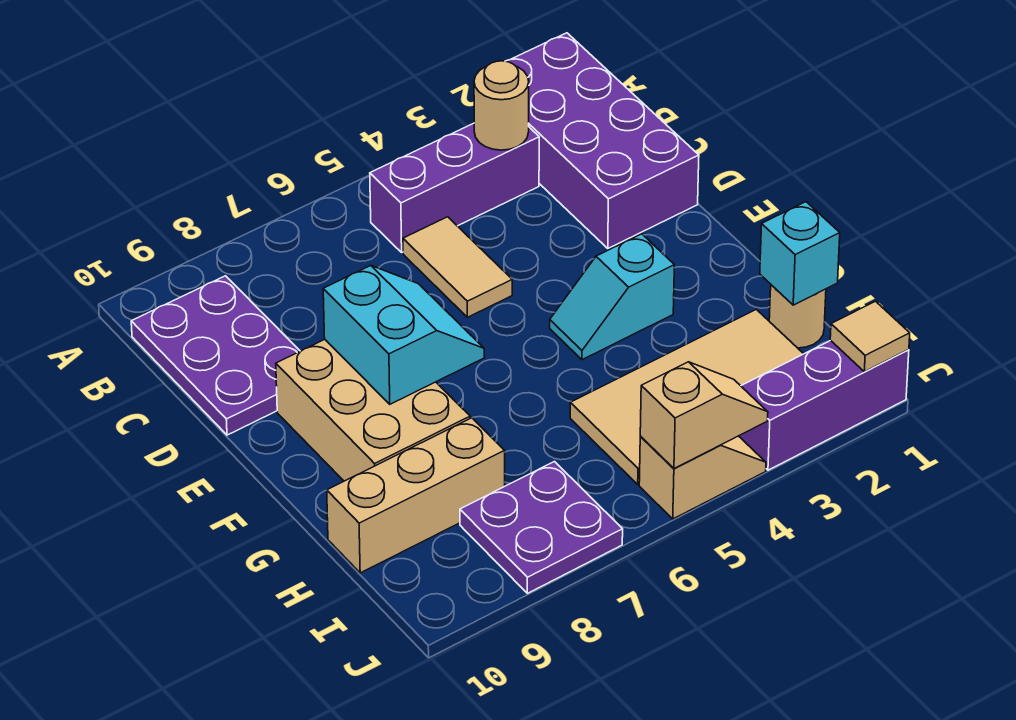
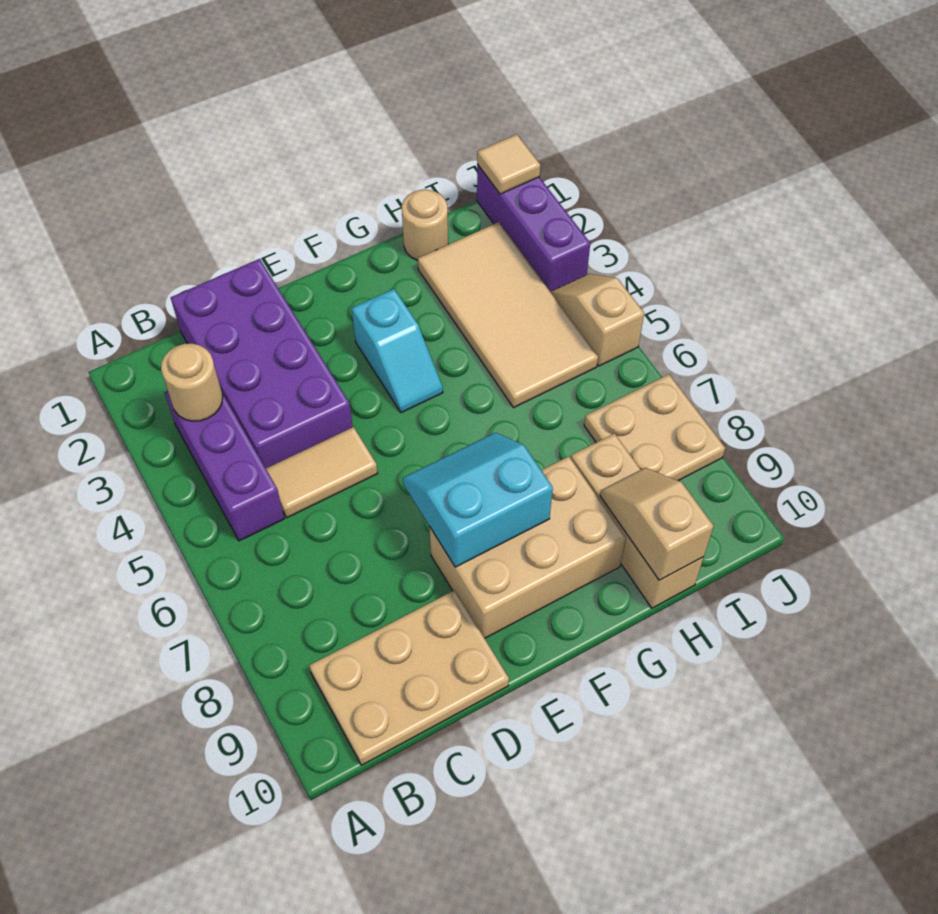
purple brick A1:D2 level 1 -> purple brick C1:D4 level 1
purple plate B9:D10 level 1 -> tan plate B9:D10 level 1
cyan brick H1 level 2 -> none
purple plate I7:J8 level 1 -> tan plate I7:J8 level 1
tan slope J4:J5 level 2 top 5 -> tan slope H9:H10 level 2 top 10

